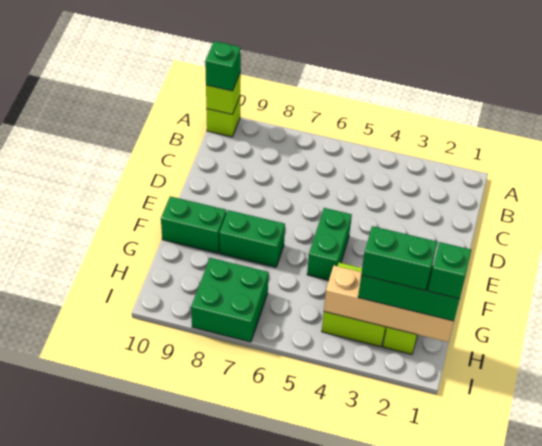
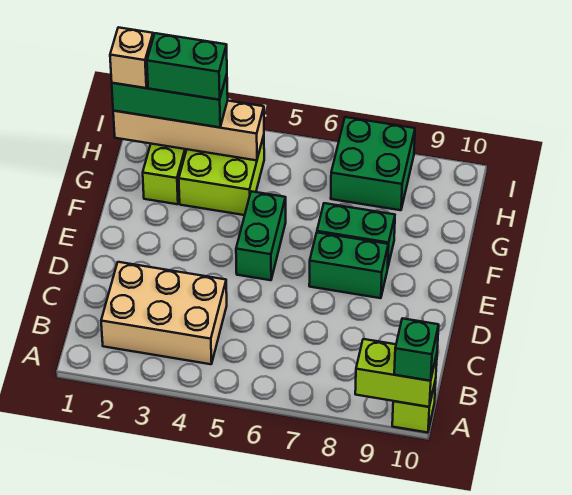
lime brick A10 level 2 -> lime brick A9:A10 level 2
none -> tan brick B2:C4 level 1
green brick F9:F10 level 1 -> green brick E7:E8 level 1
green brick H1 level 4 -> tan brick H1 level 4

